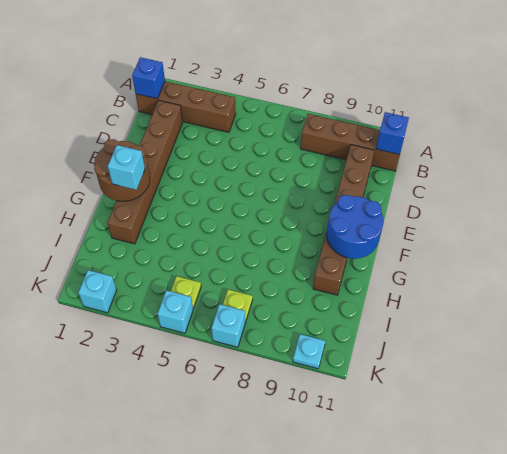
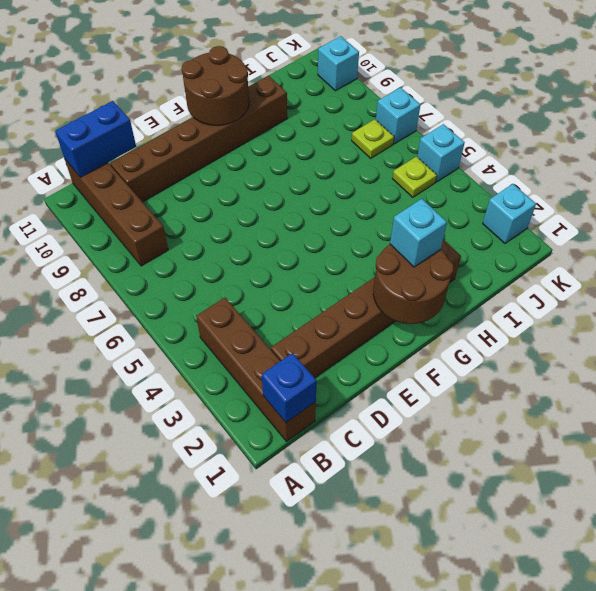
blue brick B11 level 2 -> blue brick B11:C11 level 2
blue round brick F10:G11 level 2 -> brown round brick F10:G11 level 2
cyan plate K10 level 1 -> cyan brick K10 level 1

